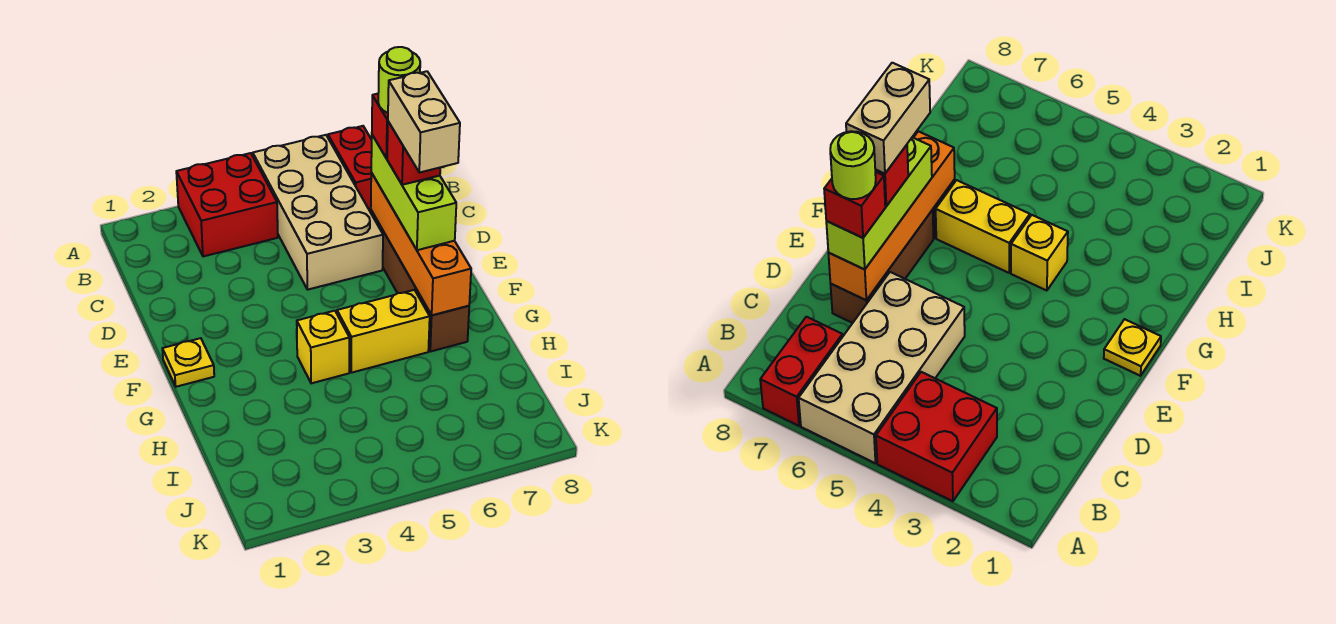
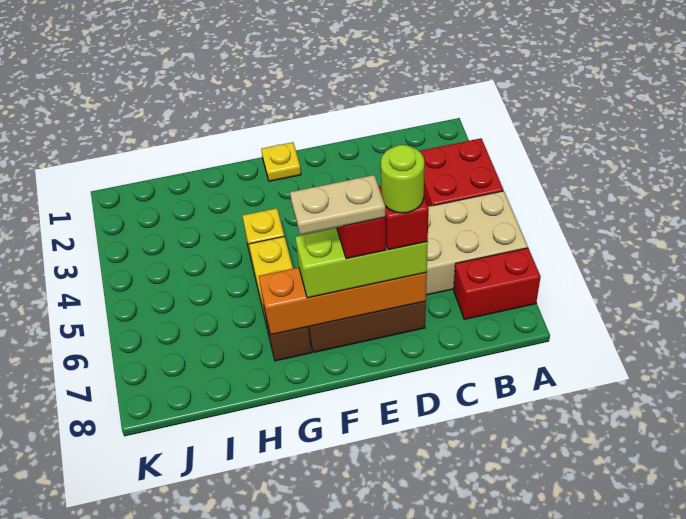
tan brick E7:F7 level 5 -> tan plate E7:F7 level 5

